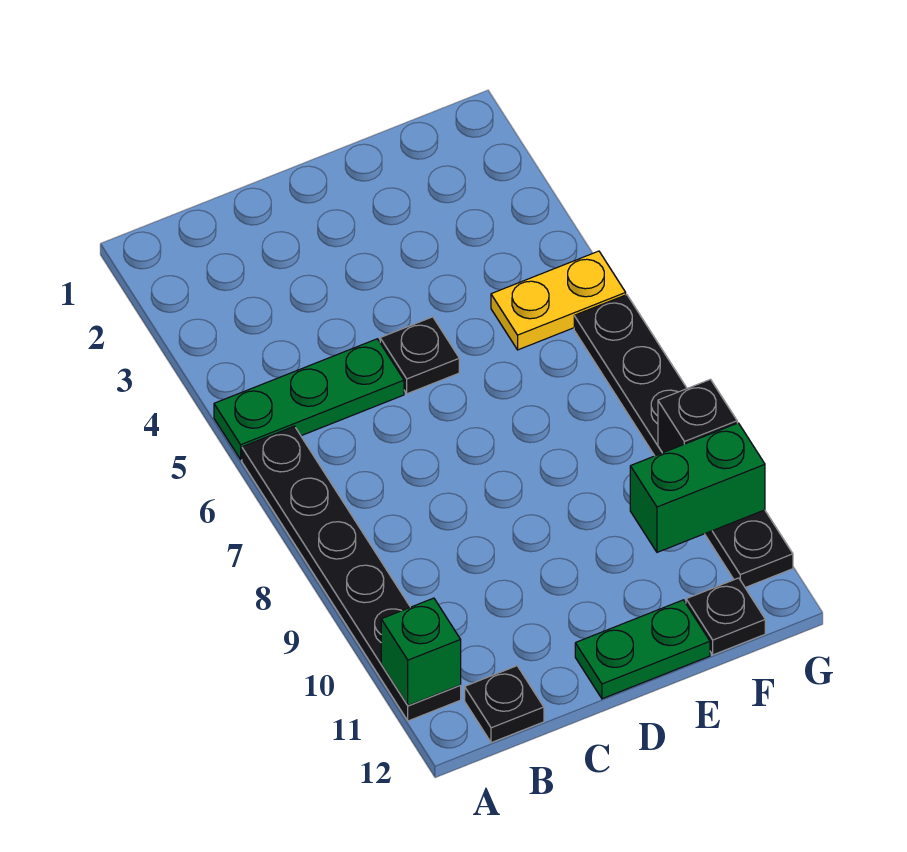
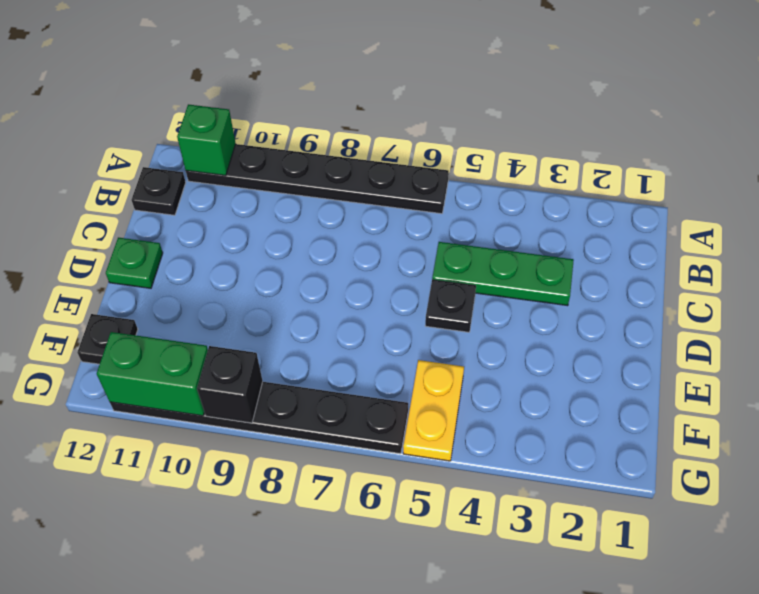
green plate A5:C5 level 1 -> green plate C3:C5 level 1
green plate D12:E12 level 1 -> green plate D12 level 1
green brick F10:G10 level 2 -> green brick G10:G11 level 2

